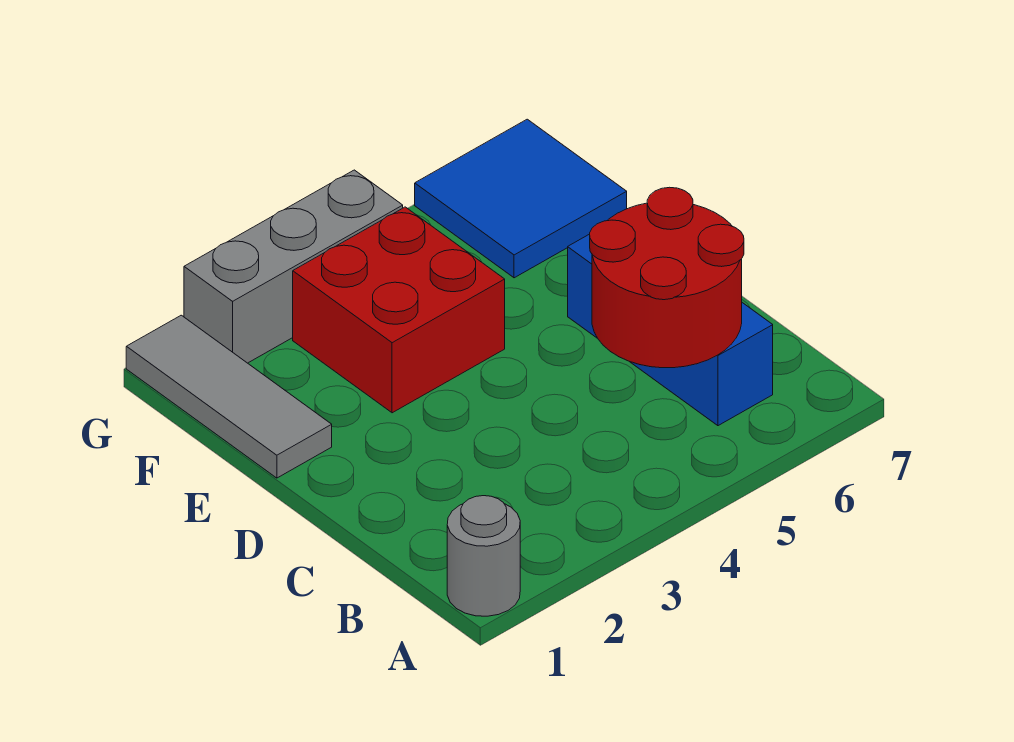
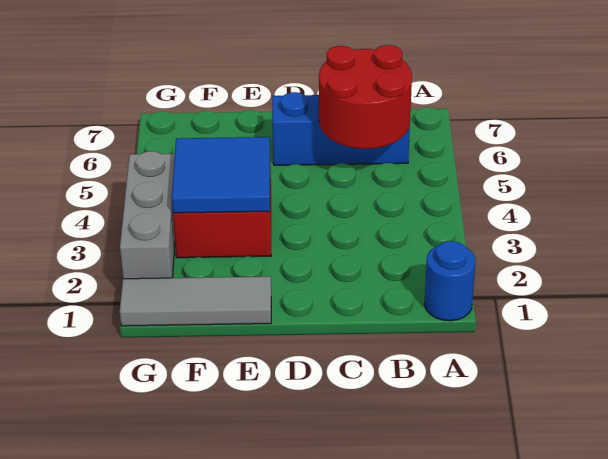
grey round brick A1 level 1 -> blue round brick A1 level 1
blue tile F6:G7 level 1 -> blue tile E3:F4 level 2

